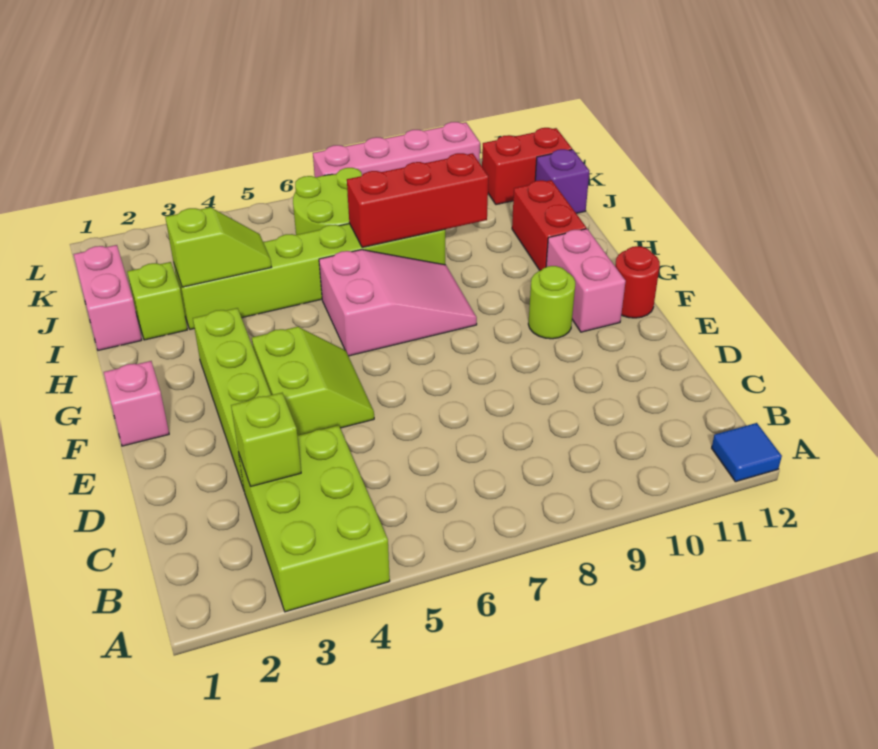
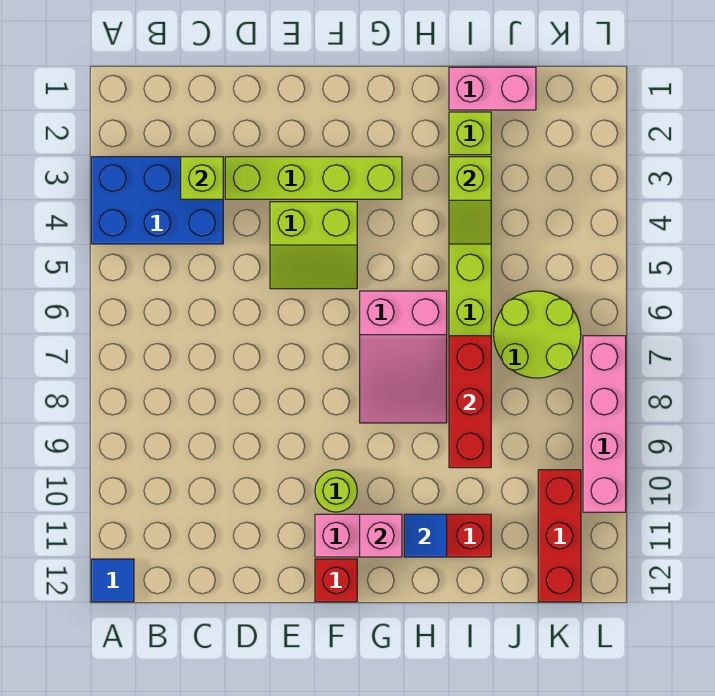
lime brick A3:C4 level 1 -> blue brick A3:C4 level 1
pink brick F1 level 1 -> pink brick G11 level 2
red round brick F12 level 1 -> red brick F12 level 1
none -> blue tile H11 level 2
purple brick J12 level 1 -> none
red brick K11:K12 level 1 -> red brick K10:K12 level 1

